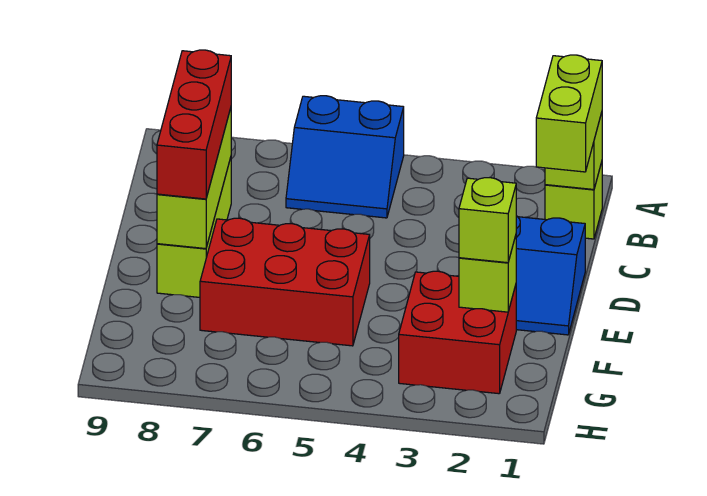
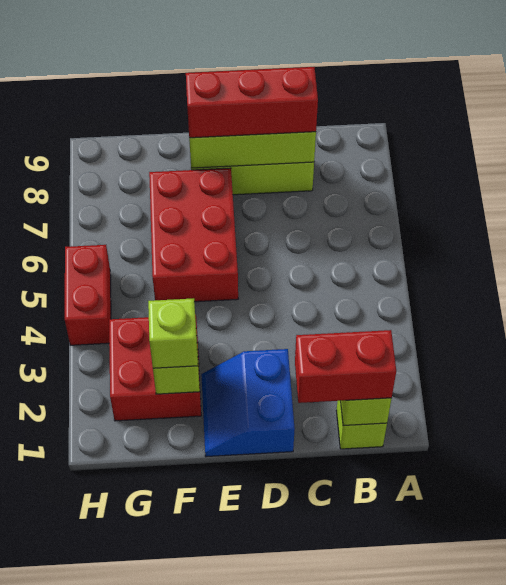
blue slope A5:B6 level 1 top A -> none
lime brick B1:C1 level 3 -> red brick B1:C1 level 3
none -> red brick H4:H5 level 1

